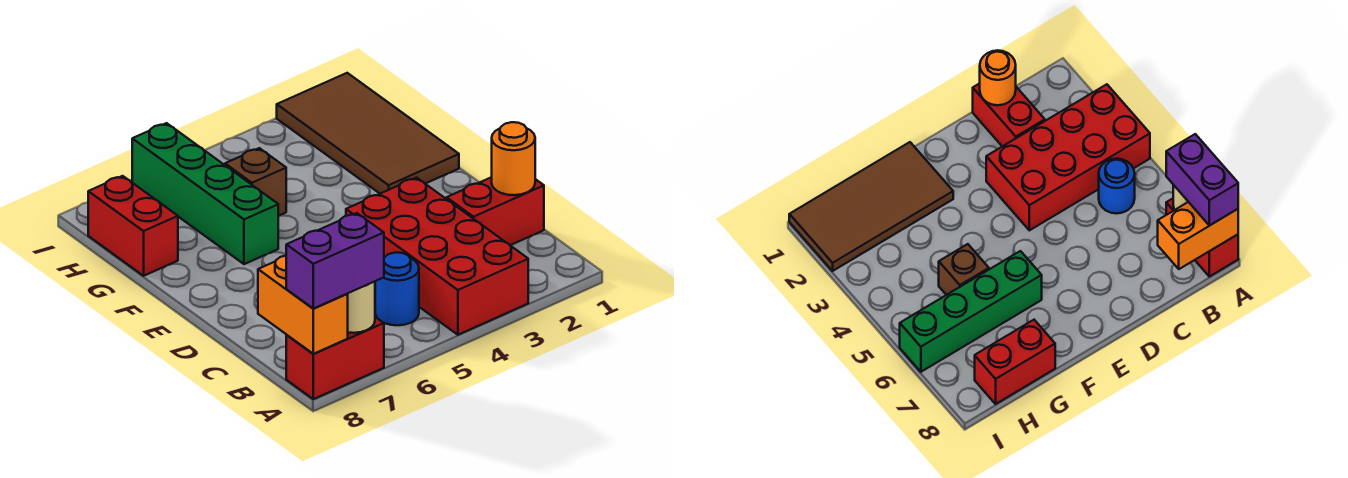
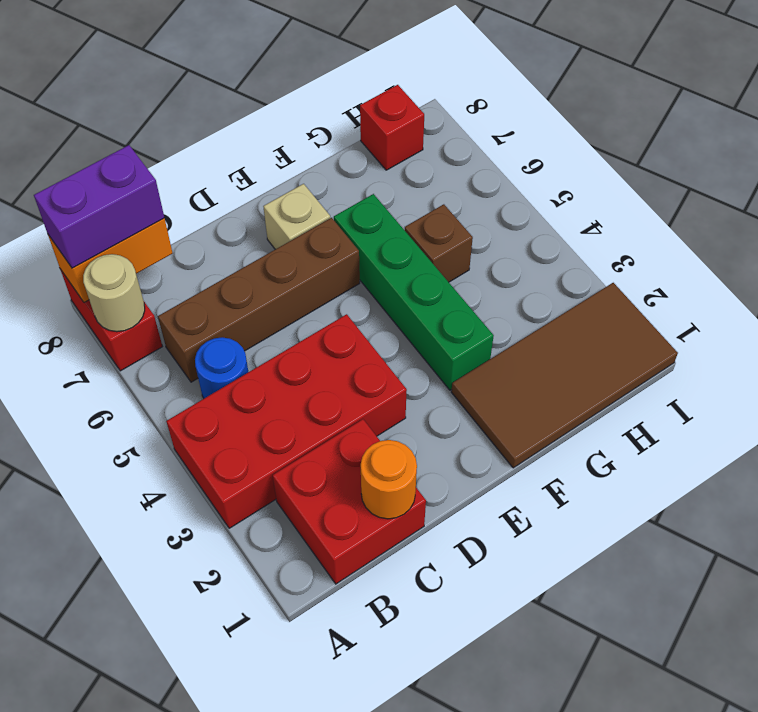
purple brick A7:A8 level 3 -> purple brick A8:B8 level 3
none -> brown brick B6:E6 level 1
red brick C1:C2 level 1 -> red brick B1:C2 level 1
none -> tan brick E7 level 1
green brick F6:I6 level 1 -> green brick F3:F6 level 1
red brick G8:H8 level 1 -> red brick H8 level 1

